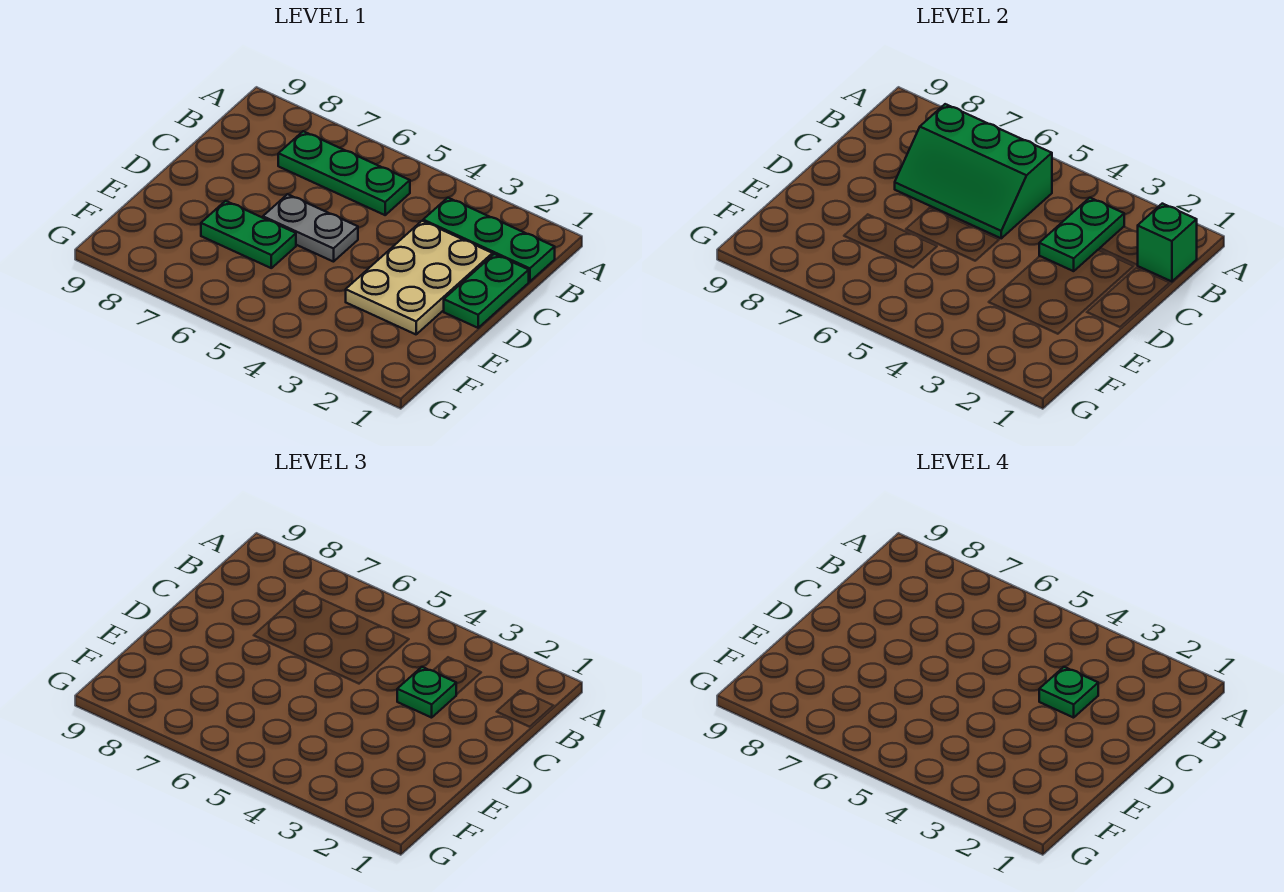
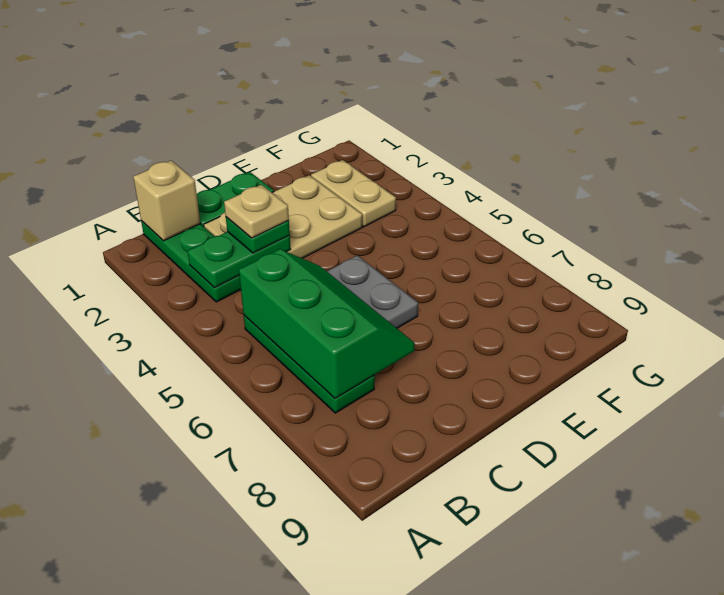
green brick B1 level 2 -> tan brick B1 level 2
green plate C3 level 4 -> tan plate C3 level 4
green plate E6:E7 level 1 -> none
none -> tan plate F2:F3 level 1

